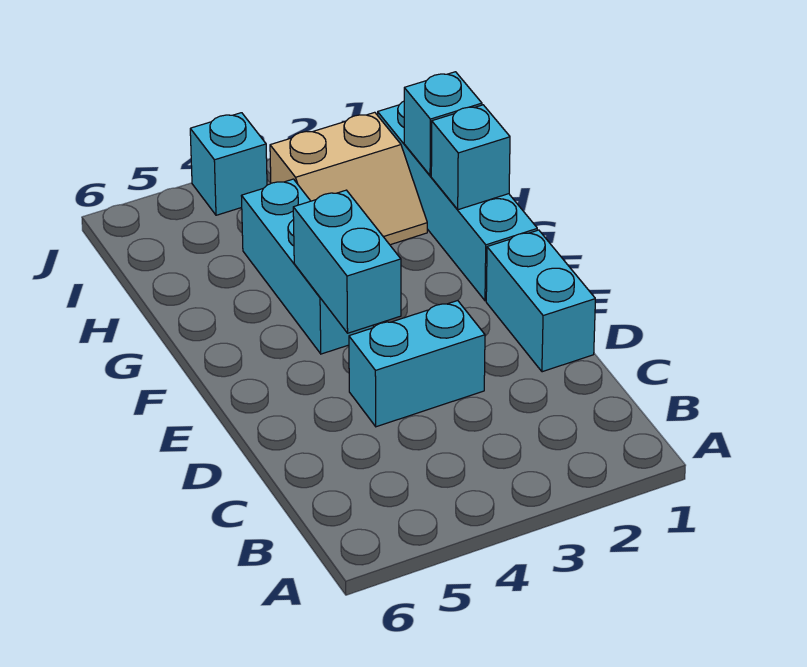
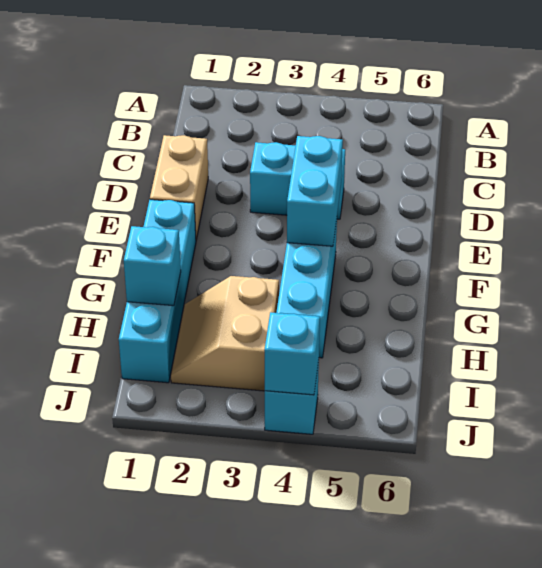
cyan brick D1:E1 level 1 -> tan brick D1:E1 level 1
cyan brick G1 level 2 -> cyan brick J4 level 2
tan slope H2:I3 level 1 top I -> tan slope H2:I3 level 1 top 3

